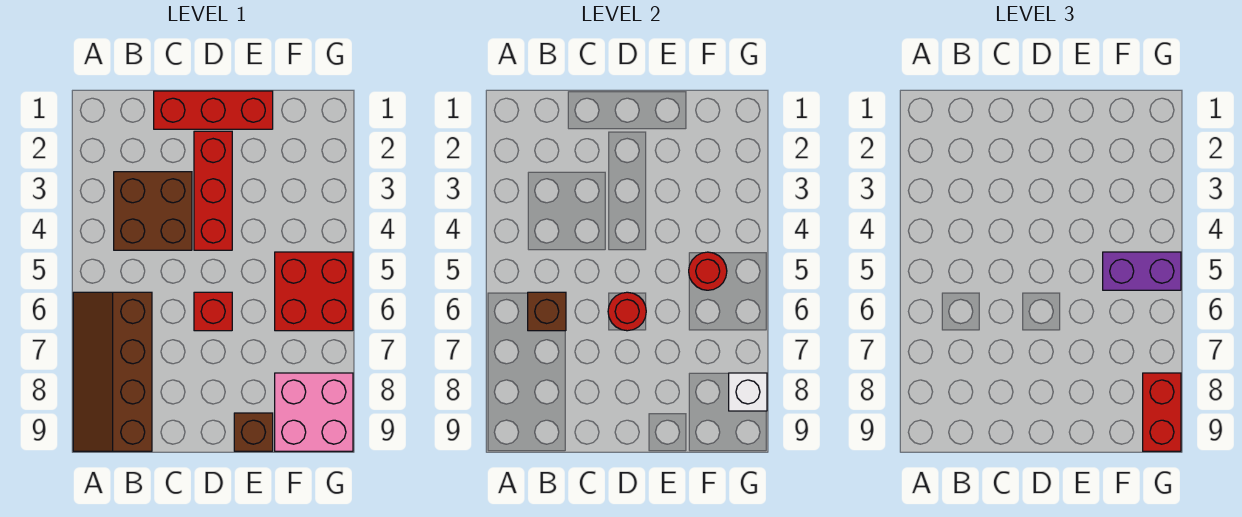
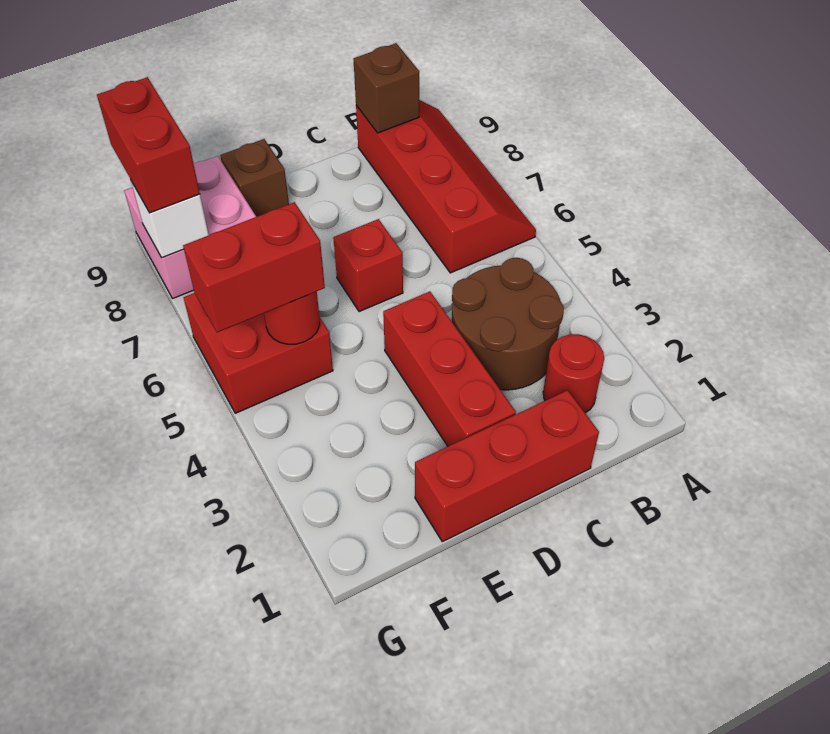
brown slope A6:B9 level 1 top B -> red slope A6:B9 level 1 top B
brown brick B3:C4 level 1 -> brown round brick B3:C4 level 1
brown brick B6 level 2 -> brown brick B9 level 2
red round brick D6 level 2 -> red round brick B2 level 1
purple brick F5:G5 level 3 -> red brick F5:G5 level 3

